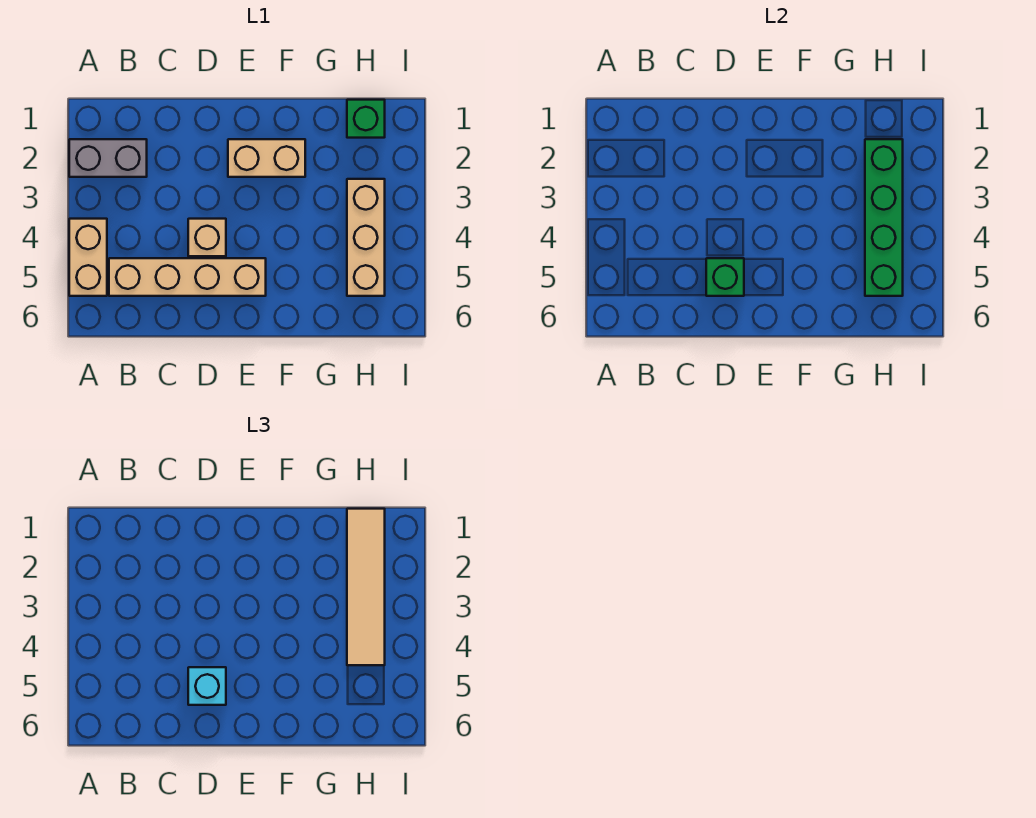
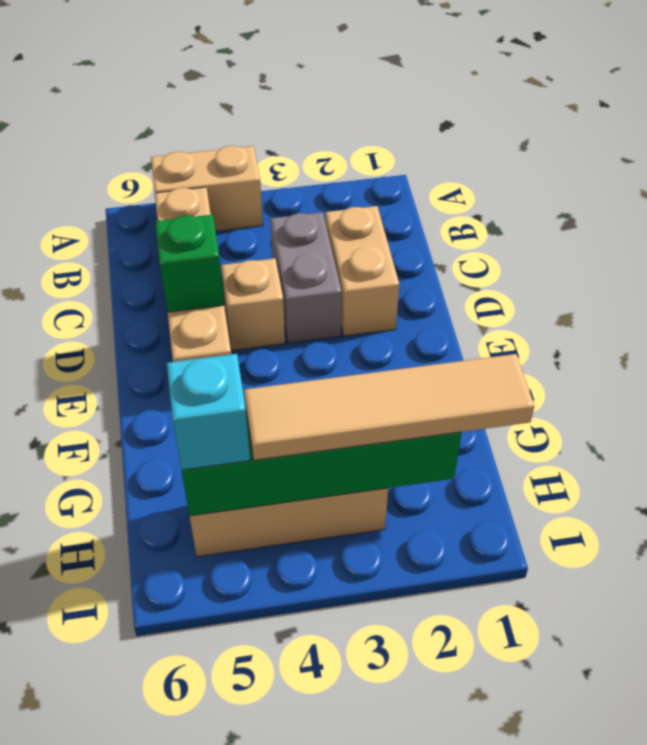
grey brick A2:B2 level 1 -> grey brick C3:D3 level 1
cyan brick D5 level 3 -> cyan brick H5 level 3
tan brick E2:F2 level 1 -> tan brick C2:D2 level 1
green brick H1 level 1 -> none

